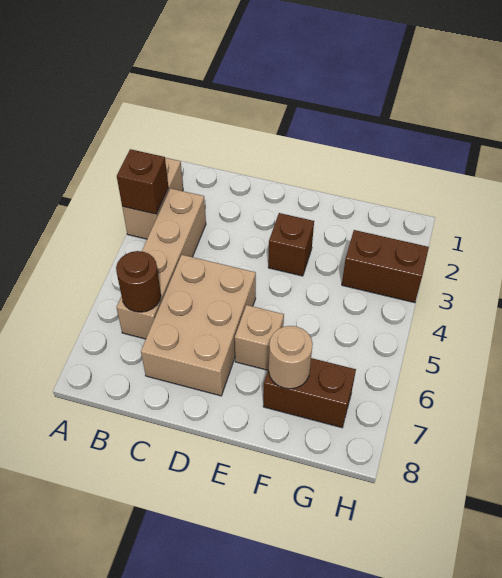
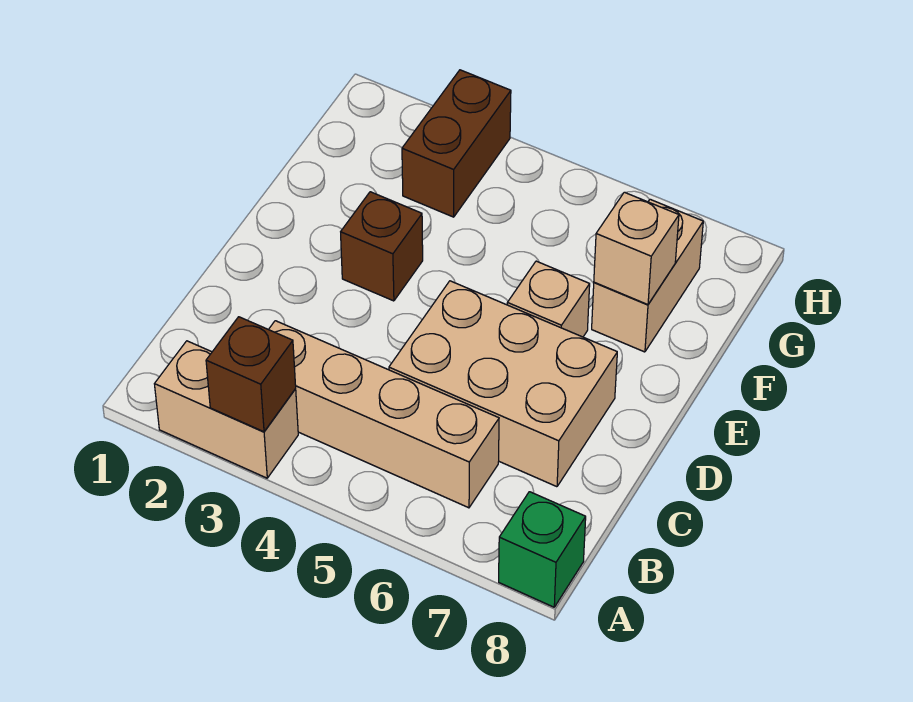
none -> green brick A8 level 1
brown round brick B6 level 2 -> none
brown brick F7:G7 level 1 -> tan brick F7:G7 level 1
tan round brick F7 level 2 -> tan brick F7 level 2

